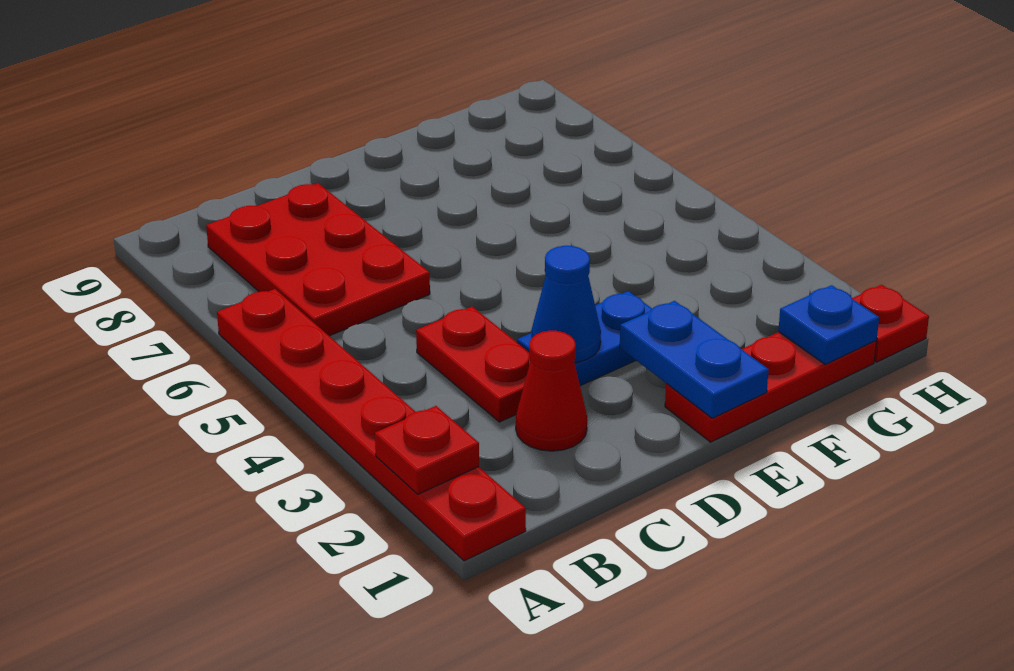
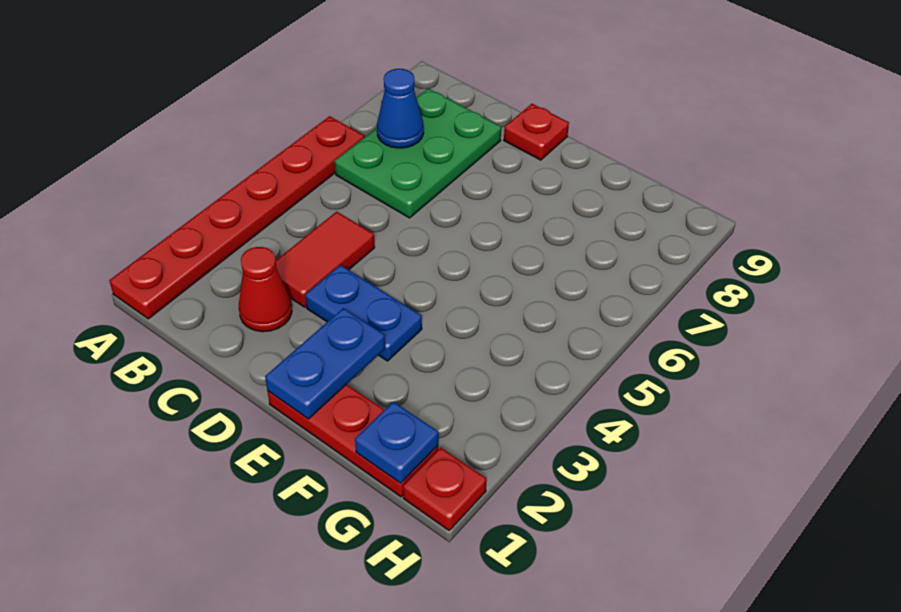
red plate A2 level 2 -> red plate D9 level 1
red plate B6:C8 level 1 -> green plate B6:C8 level 1
red plate C3:C4 level 1 -> red tile C3:C4 level 1
blue cone D3 level 2 -> blue cone B7 level 2

